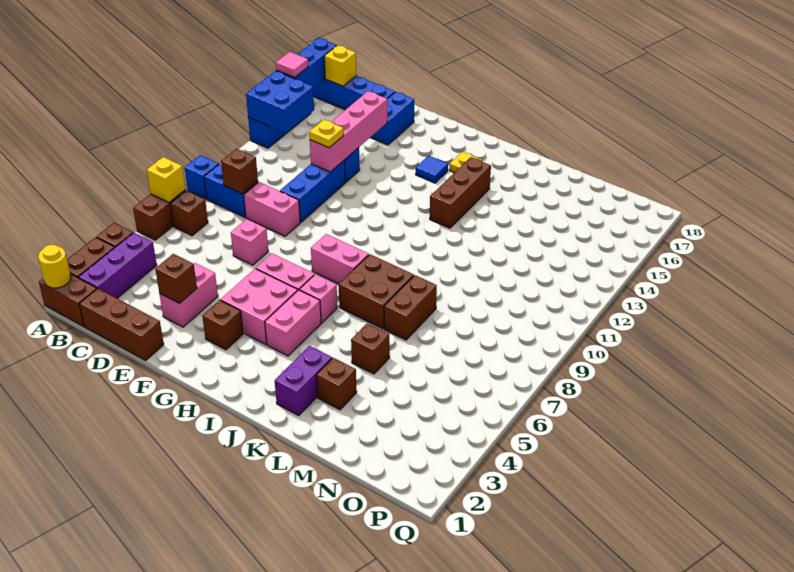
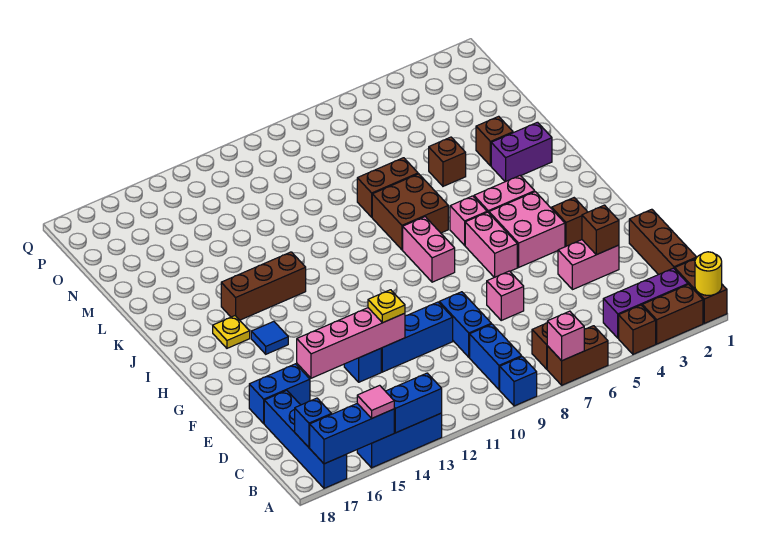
yellow brick A7 level 2 -> pink brick A7 level 2
blue brick A13:B14 level 2 -> blue brick A13:A14 level 2
yellow brick B17 level 2 -> blue brick B17 level 2
brown brick C9 level 2 -> none
pink brick D9:E9 level 1 -> blue brick D9:E9 level 1

